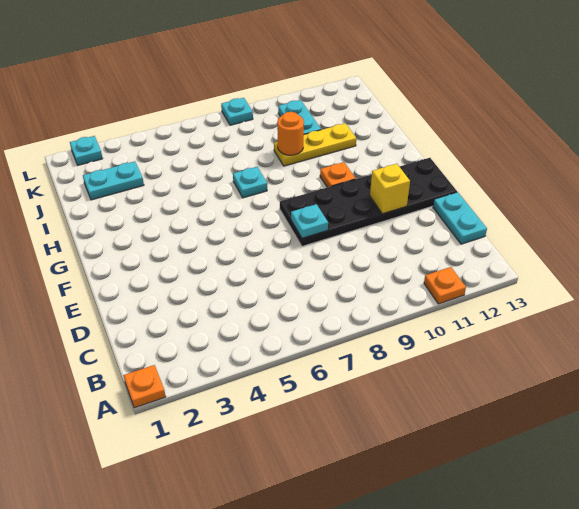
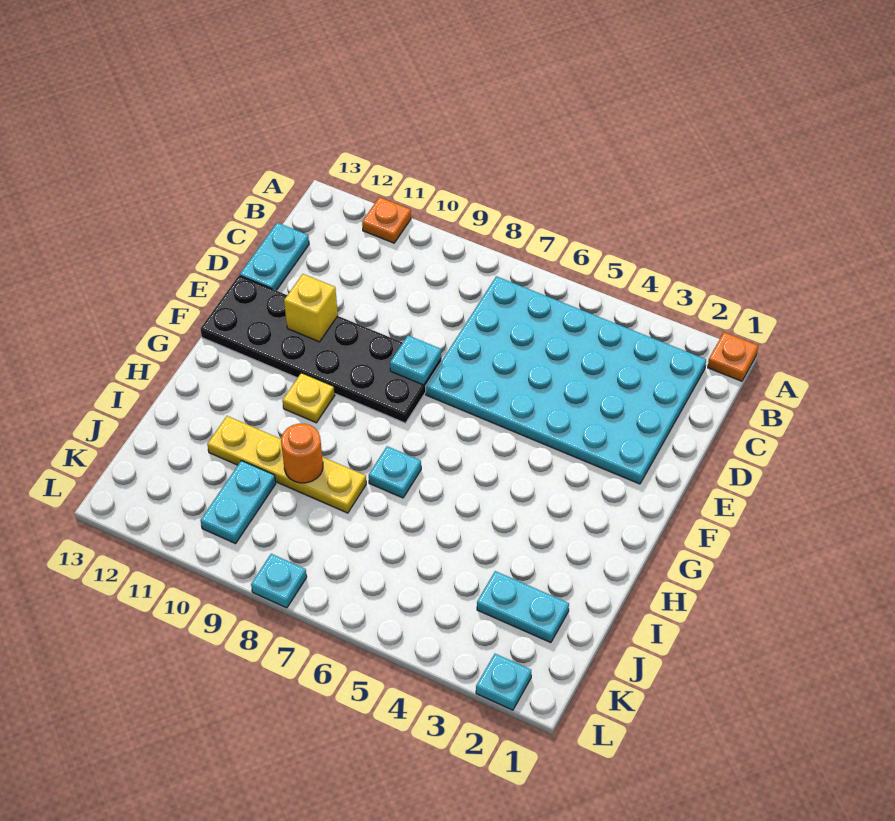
none -> cyan plate B2:E7 level 1
orange plate G10 level 1 -> yellow plate G10 level 1
yellow plate I9:I11 level 1 -> yellow plate I8:I11 level 1

